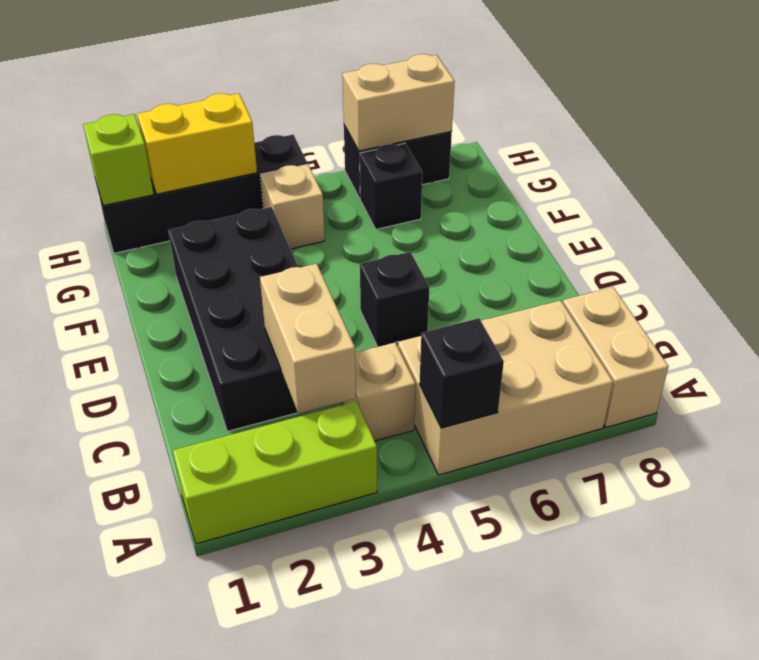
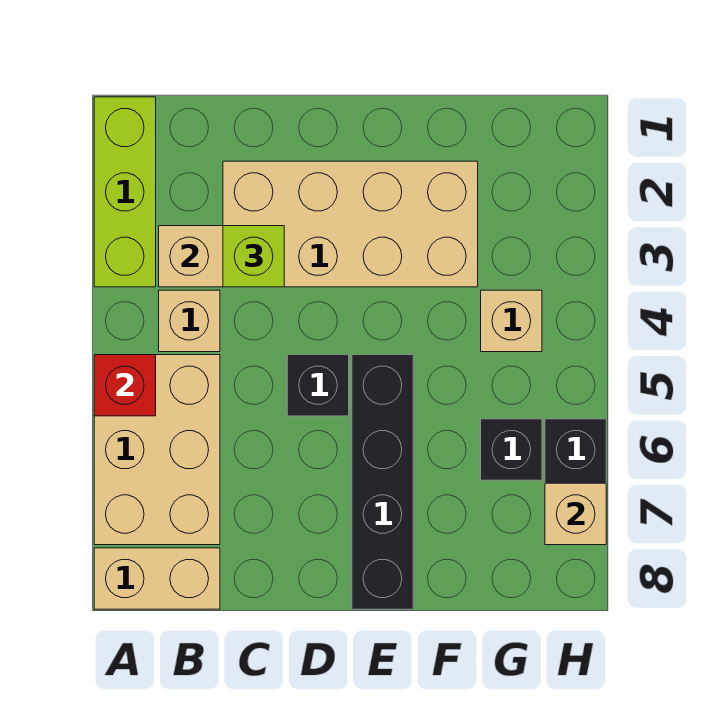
black brick A5 level 2 -> red brick A5 level 2
black brick C2:F3 level 1 -> tan brick C2:F3 level 1
black brick H1:H4 level 1 -> black brick E5:E8 level 1
lime brick H1 level 2 -> lime brick C3 level 3
yellow brick H2:H3 level 2 -> none
tan brick H6:H7 level 2 -> tan brick H7 level 2

